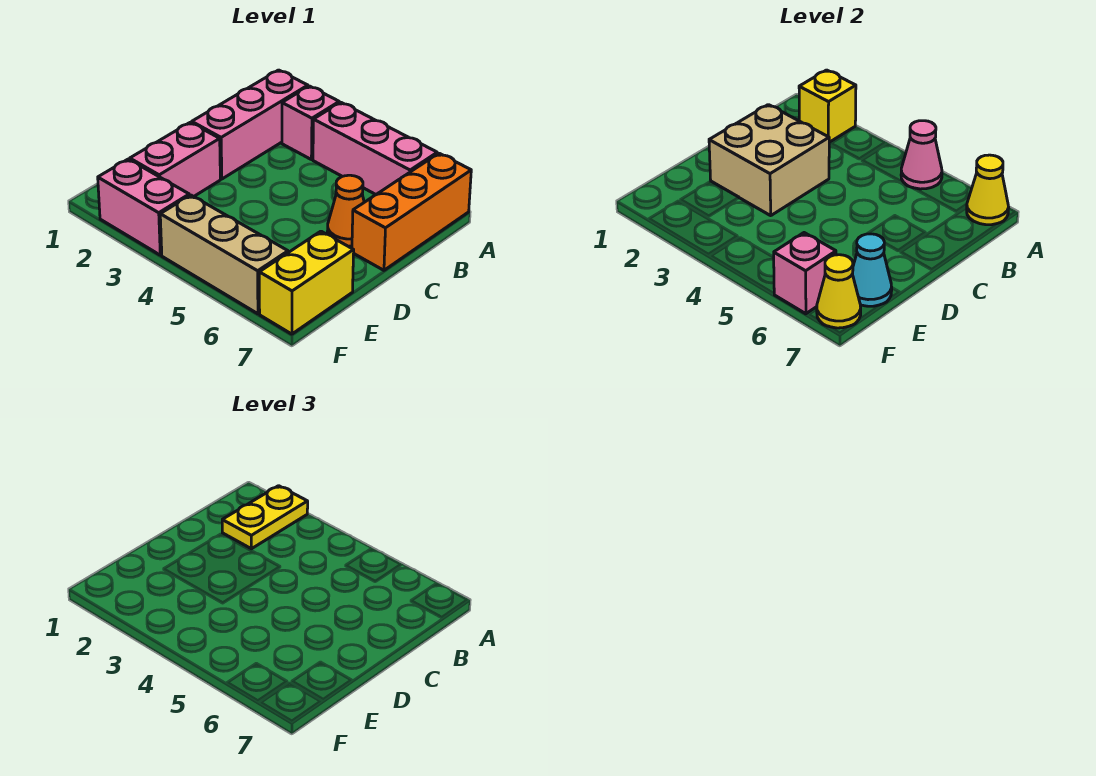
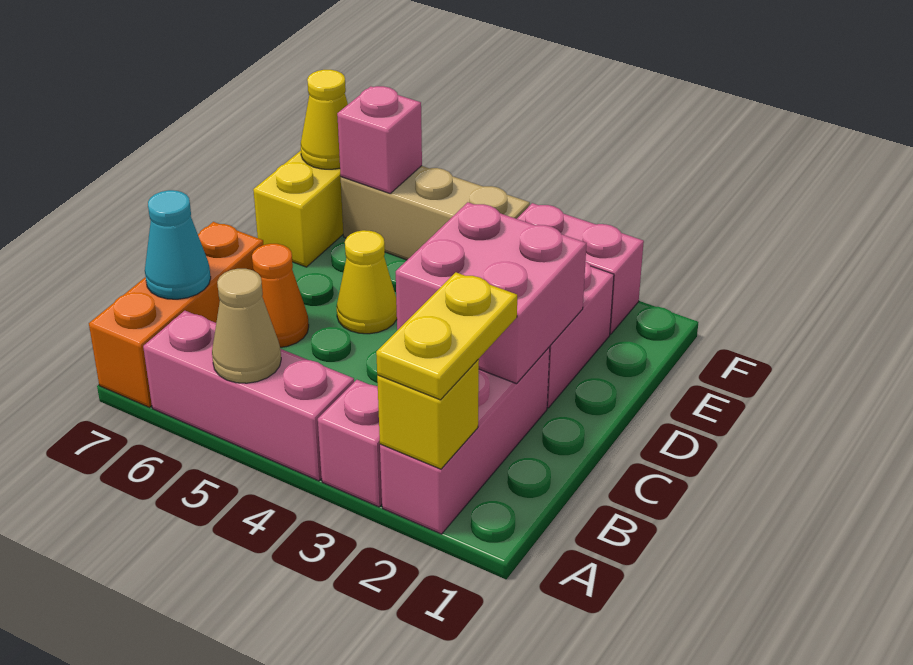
pink cone A5 level 2 -> tan cone A5 level 2
yellow cone A7 level 2 -> yellow cone D5 level 1
tan brick C2:D3 level 2 -> pink brick C2:D3 level 2
cyan cone E7 level 2 -> cyan cone B7 level 2

